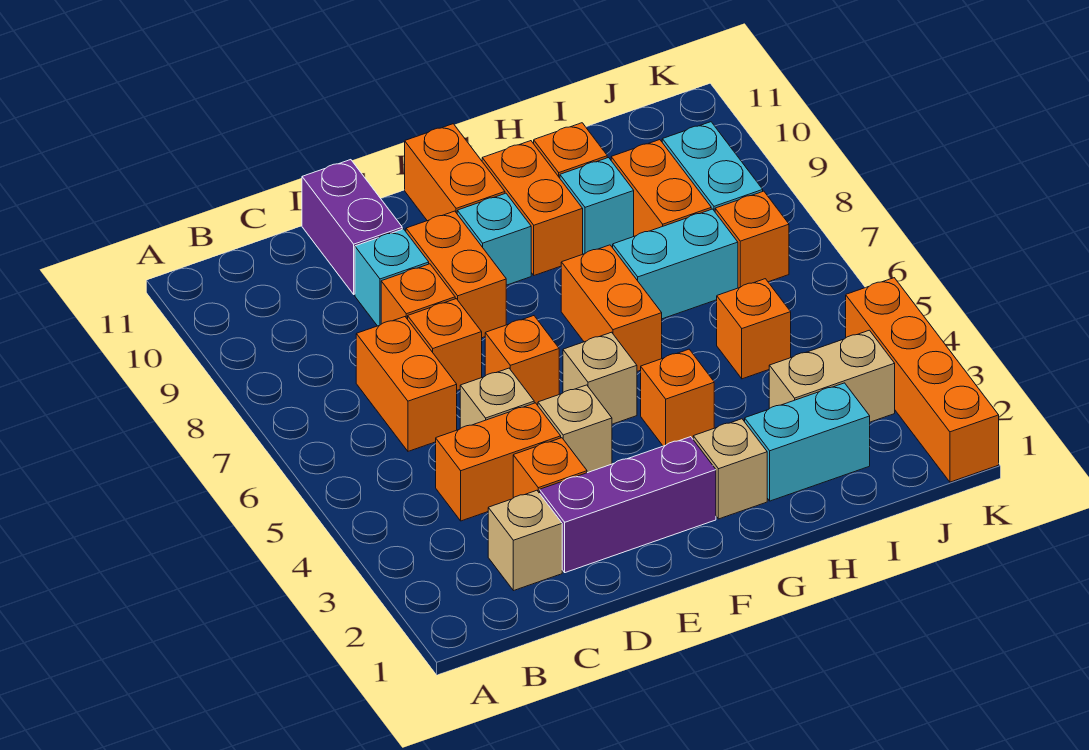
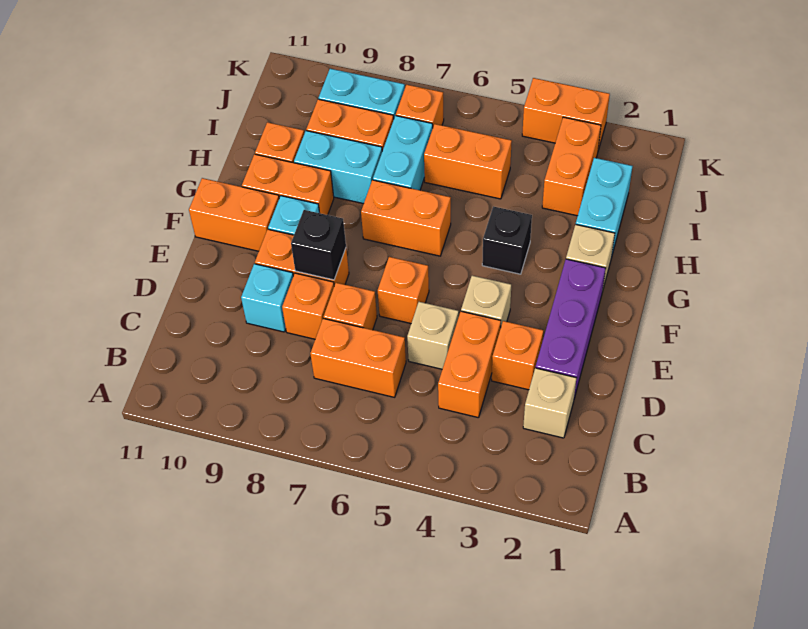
purple brick D10:D11 level 1 -> none
none -> black brick E8 level 2
tan brick F5 level 1 -> none
orange brick G4 level 1 -> black brick G4 level 1
cyan brick H9 level 1 -> cyan brick H8:H9 level 1
tan brick I3:J3 level 1 -> orange brick I3:J3 level 1
orange brick I5 level 1 -> orange brick I5:I6 level 1
orange brick K1:K4 level 1 -> orange brick K3:K4 level 1

